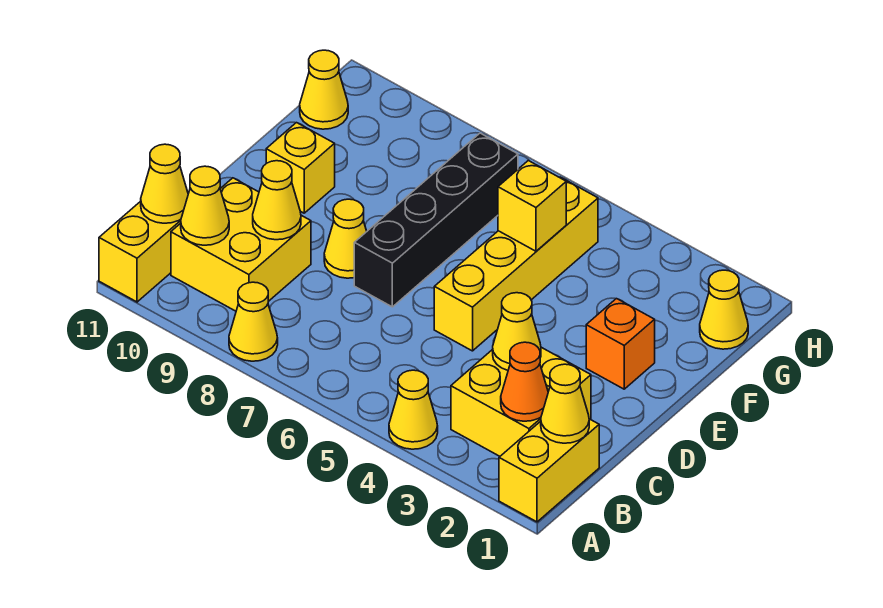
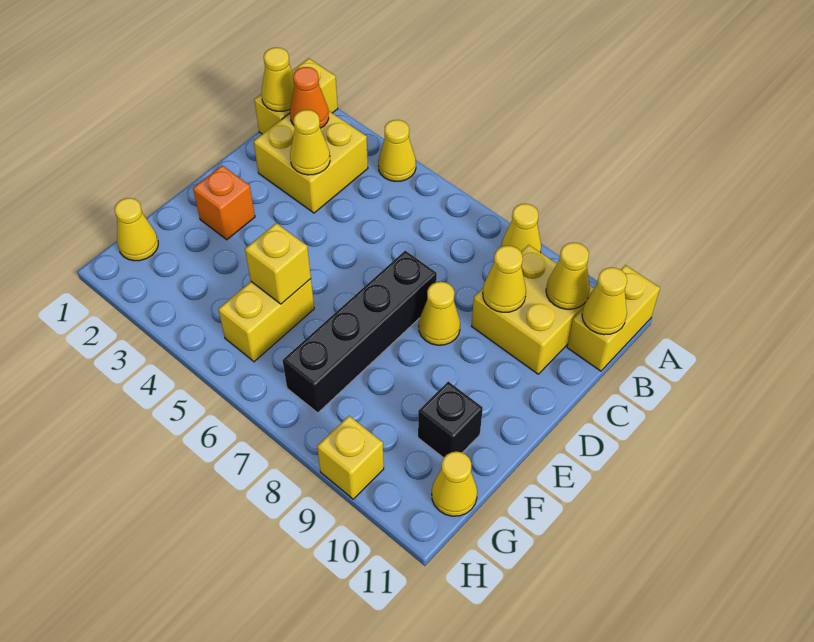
yellow brick D5:G5 level 1 -> yellow brick F5:G5 level 1
yellow brick E10 level 1 -> yellow brick H9 level 1
none -> black brick F10 level 1

